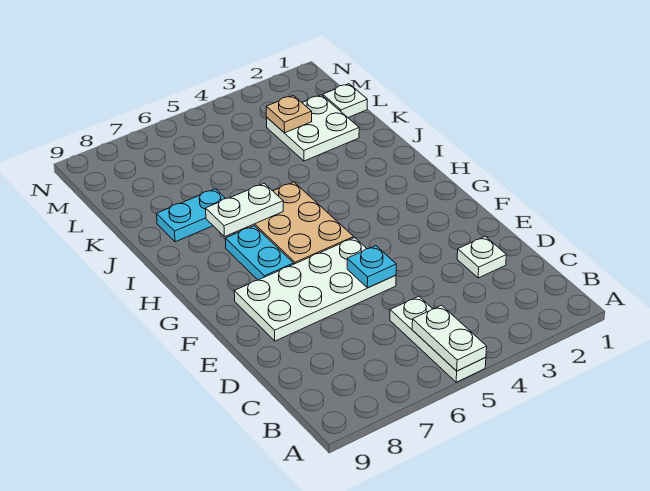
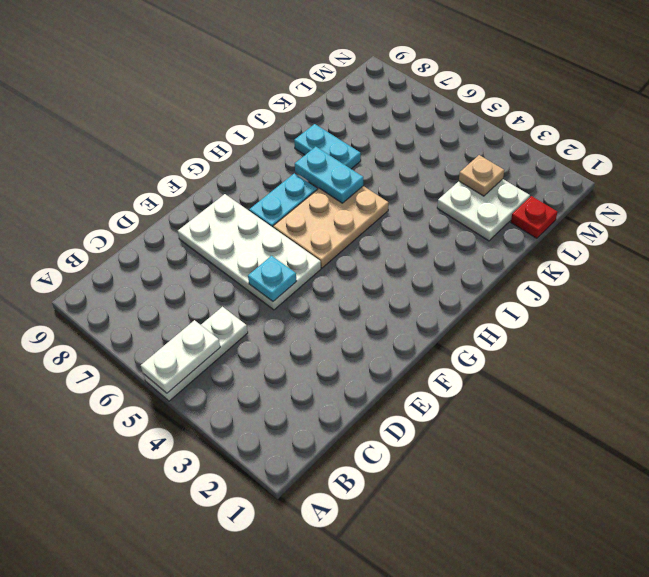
white plate D2 level 1 -> none
white plate I6:I7 level 2 -> cyan plate I6:I7 level 2
white plate L1 level 1 -> red plate L1 level 1

